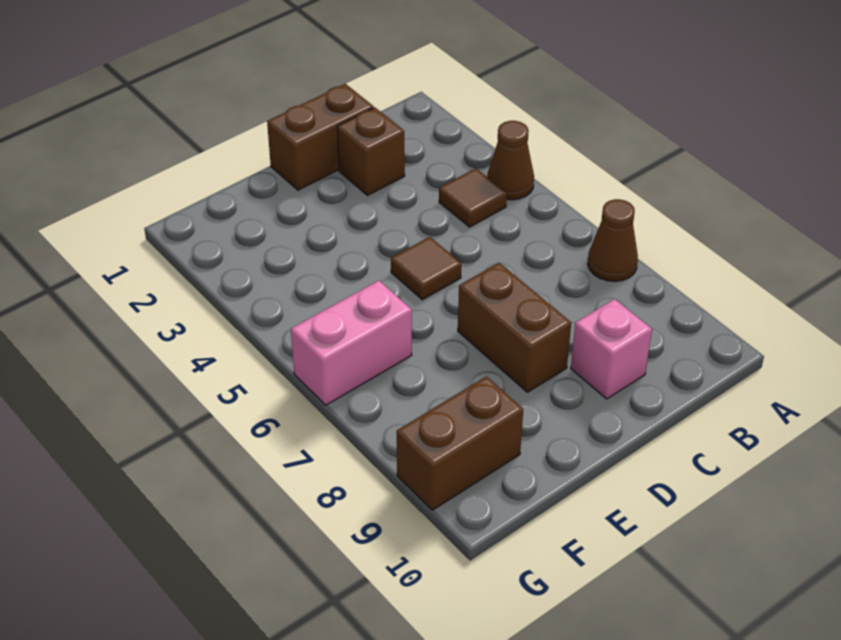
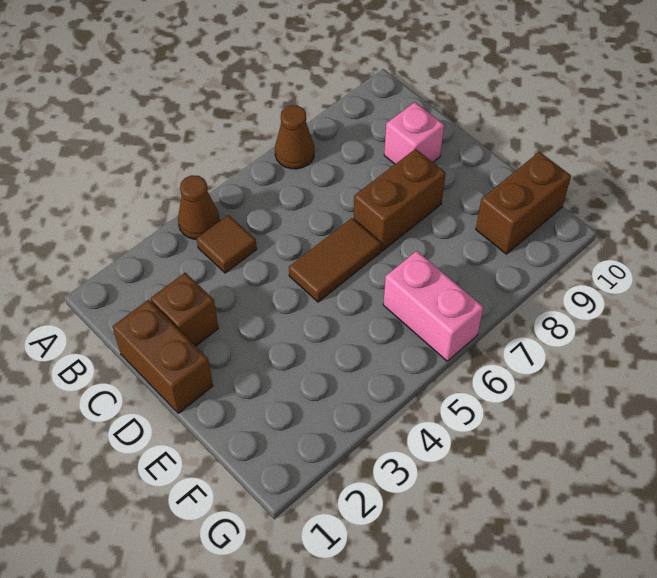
brown tile D5 level 1 -> brown tile D5:D6 level 1
brown brick F9:G9 level 1 -> brown brick F9:F10 level 1

